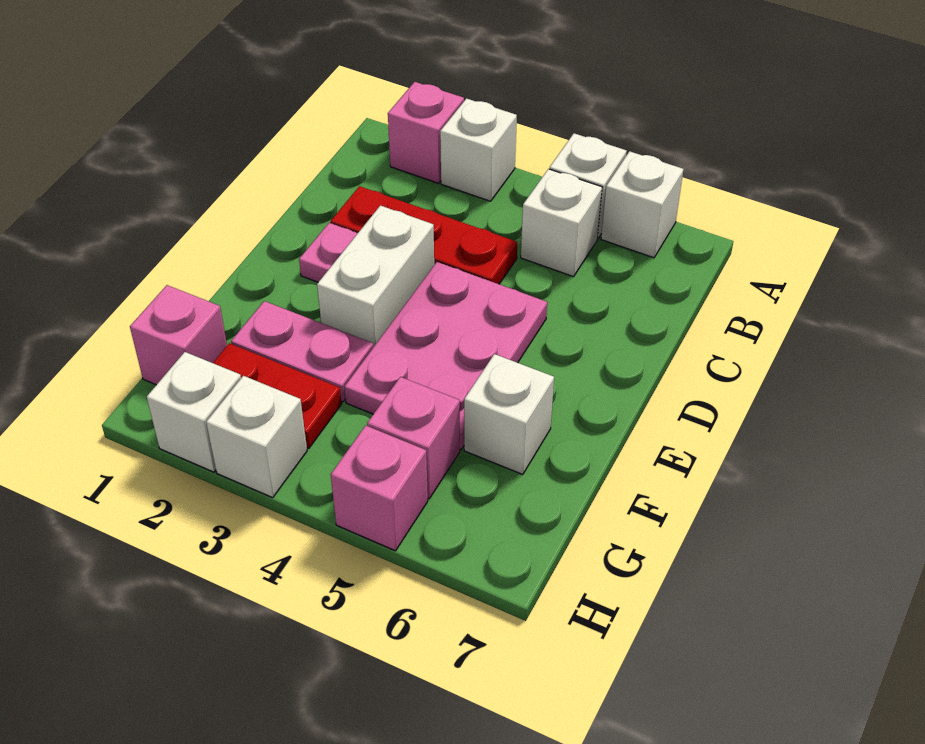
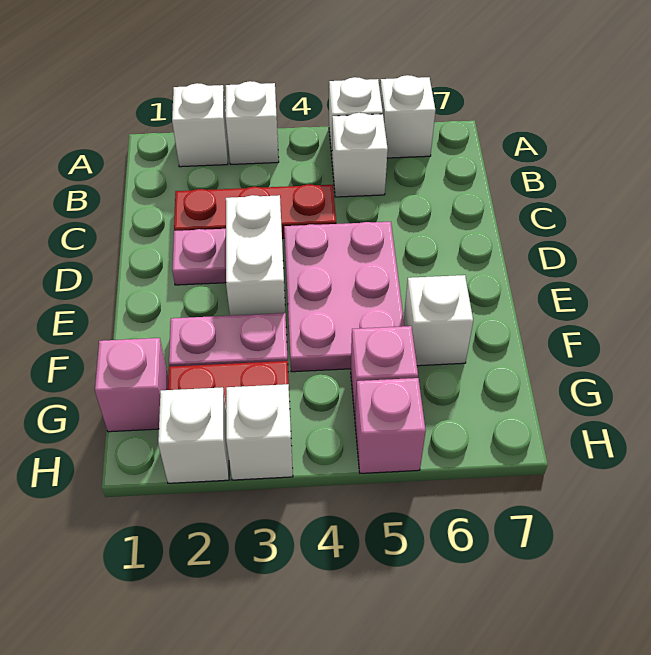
pink brick A2 level 1 -> white brick A2 level 1

